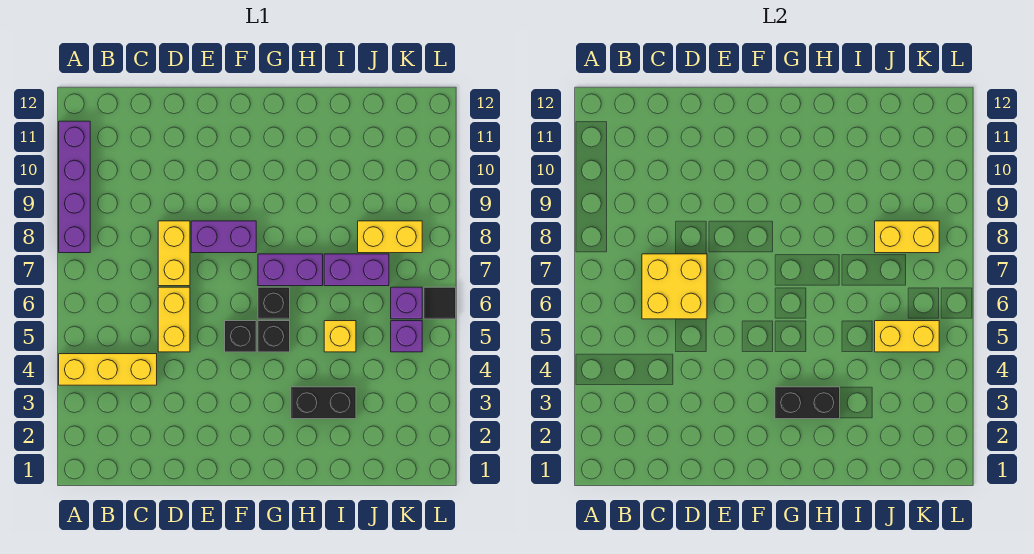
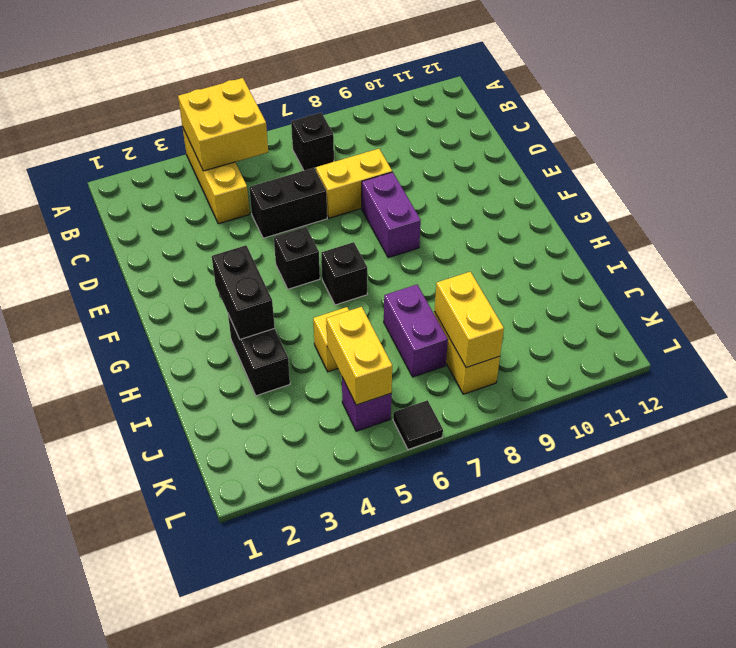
purple brick A8:A11 level 1 -> none
yellow brick C6:D7 level 2 -> yellow brick A4:B5 level 2
yellow brick D5:D6 level 1 -> black brick D5:D6 level 1
black brick G5 level 1 -> black brick B7 level 1
purple brick G7:H7 level 1 -> none
purple brick K6 level 1 -> none

